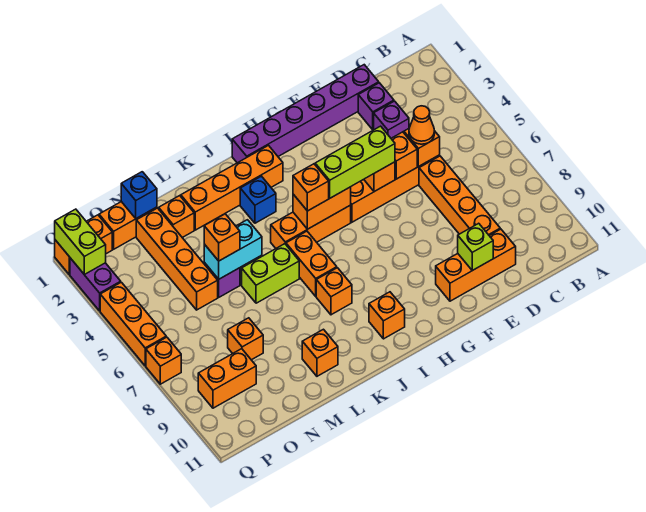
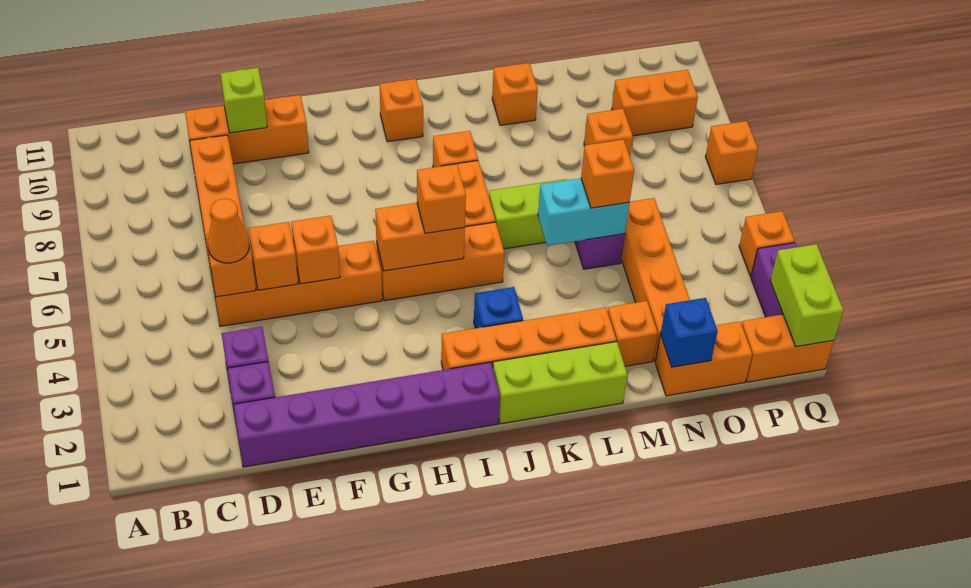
lime brick F5:H5 level 3 -> lime brick J1:L1 level 1
orange brick Q4:Q6 level 1 -> orange brick Q4 level 1

